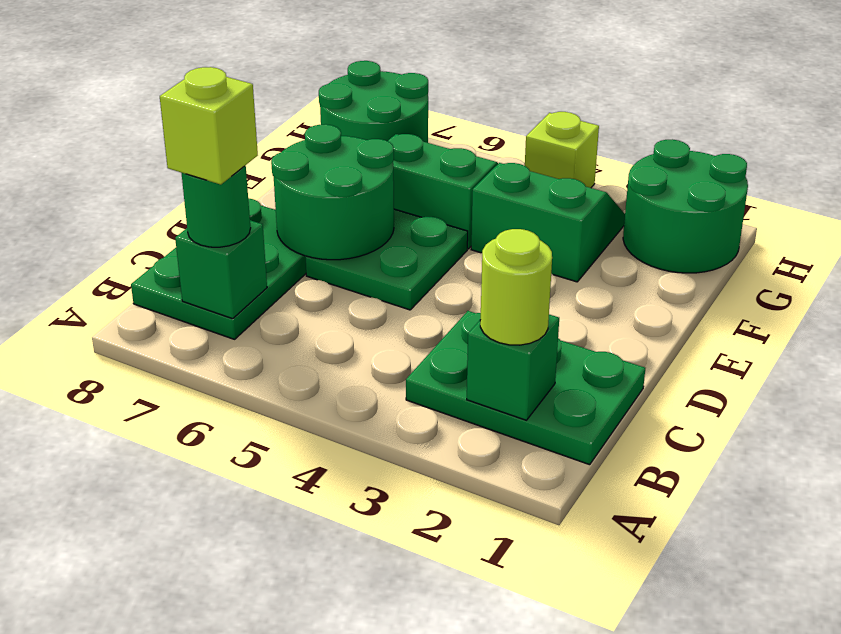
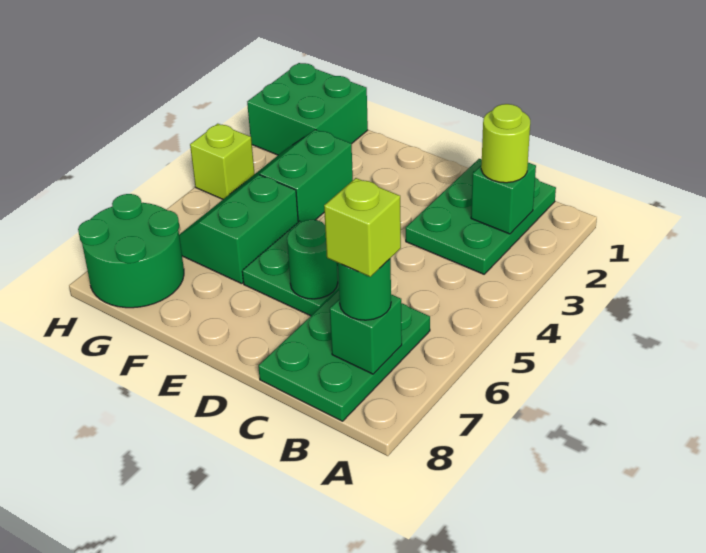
green plate B7:D8 level 1 -> green plate B6:C8 level 1
green round brick D6:E7 level 2 -> green round brick D6 level 2
green round brick G1:H2 level 1 -> green brick G1:H2 level 1

